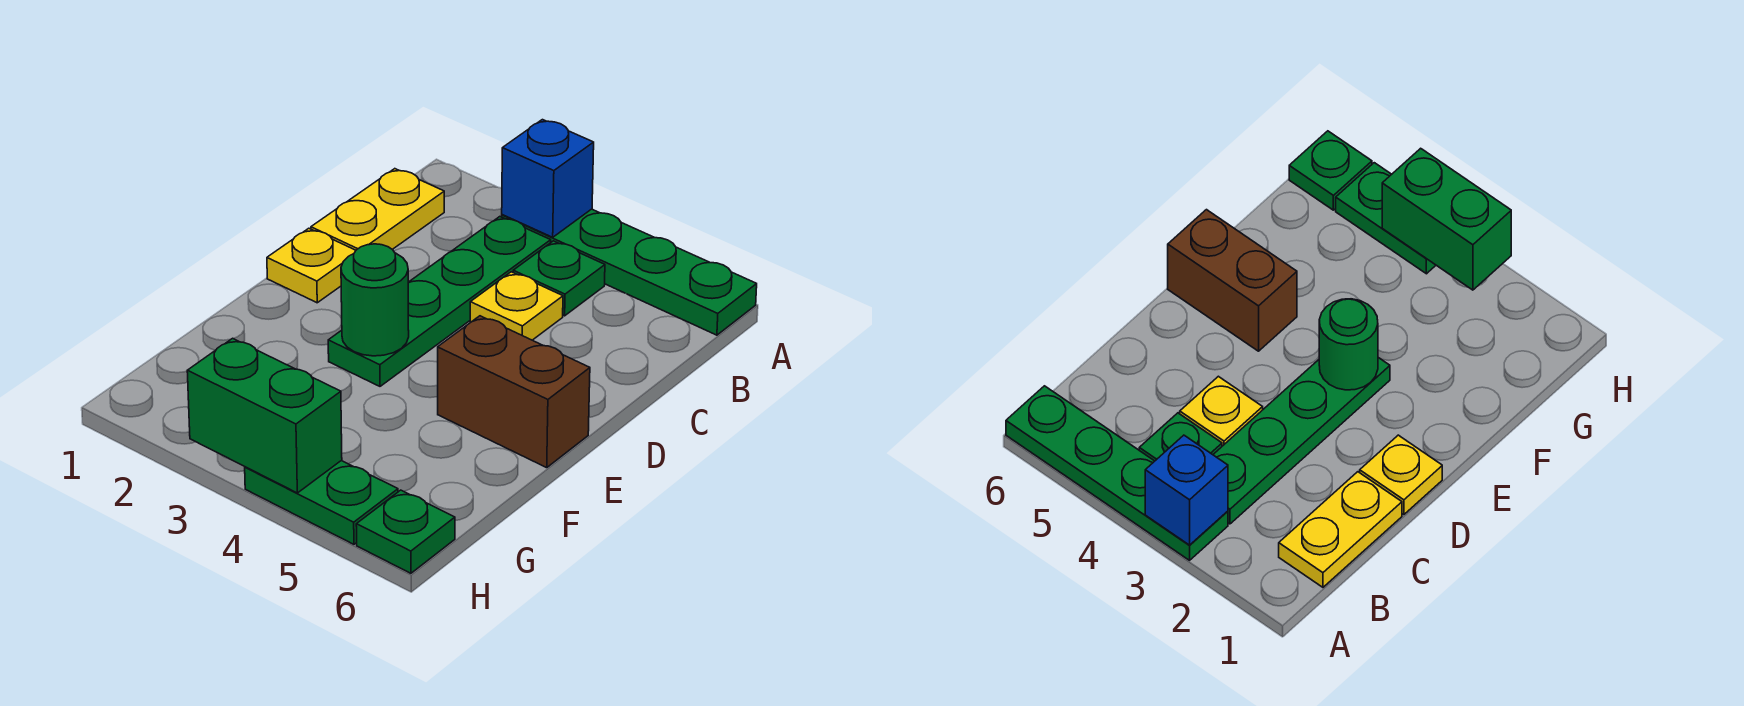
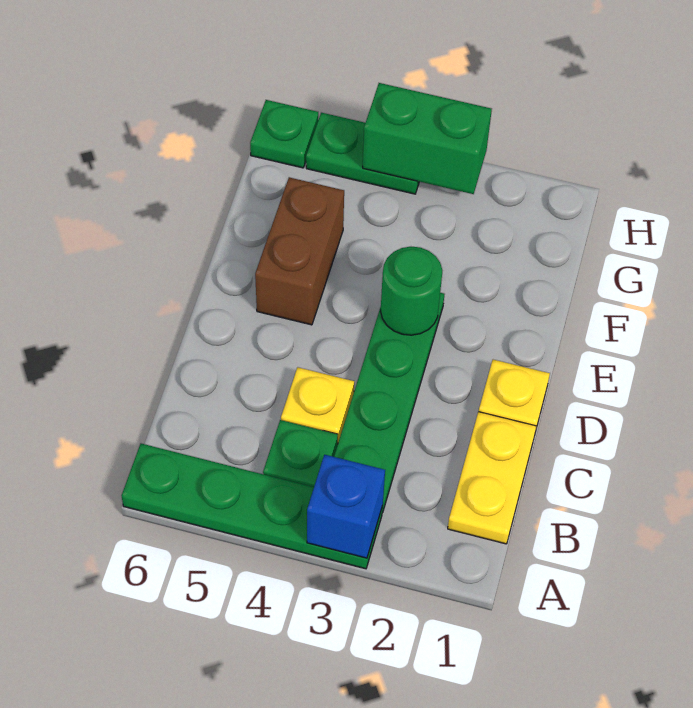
brown brick E5:E6 level 1 -> brown brick E5:F5 level 1

